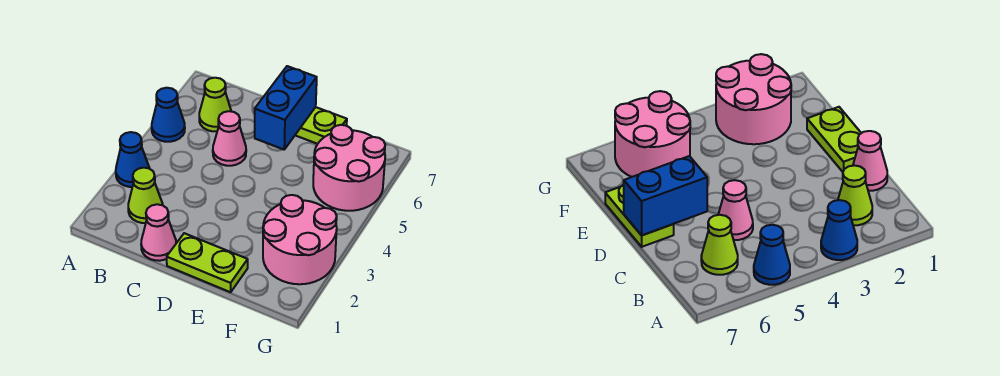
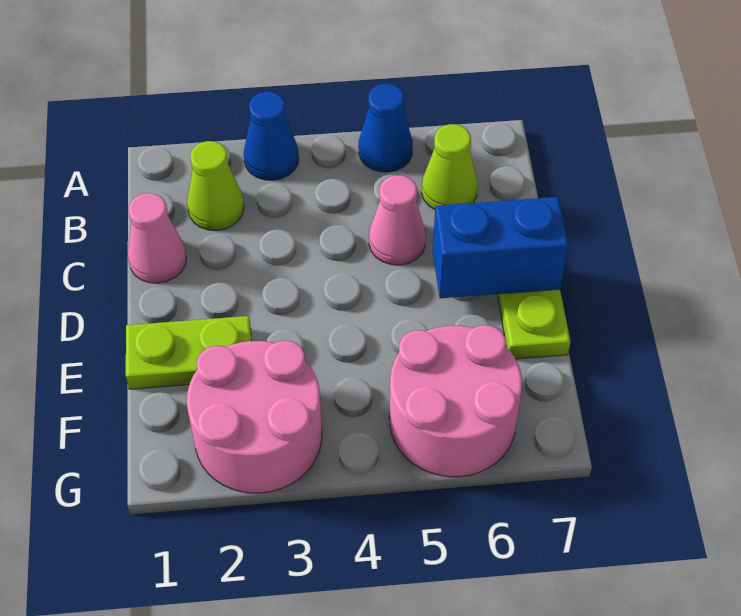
lime plate D1:E1 level 1 -> lime plate E1:E2 level 1

